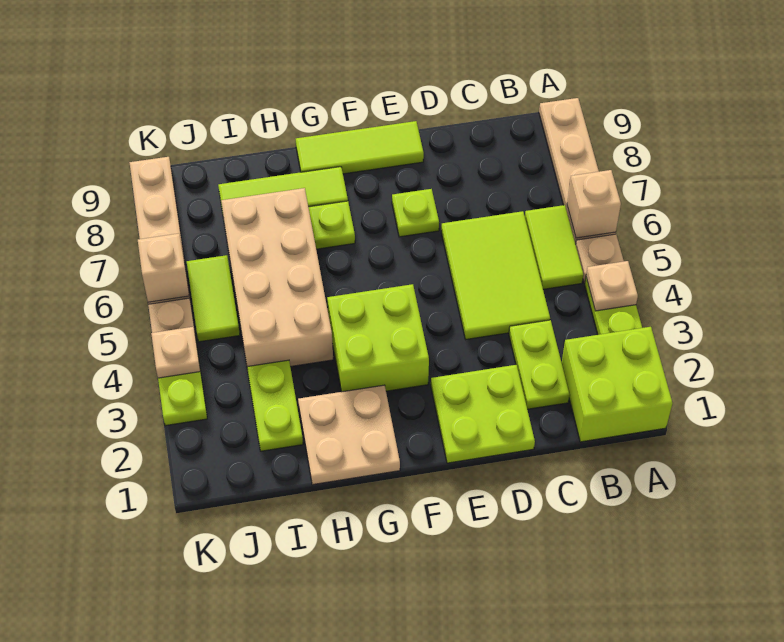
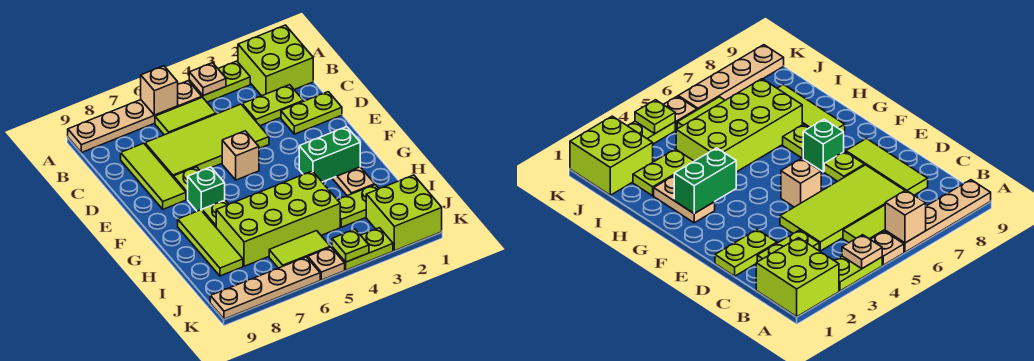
lime tile C4:D6 level 1 -> lime tile C4:D7 level 1
lime plate D1:E2 level 1 -> lime plate D1:D2 level 1
lime tile E9:G9 level 1 -> lime tile C8:E8 level 1
lime brick F3:G4 level 1 -> lime brick J1:K2 level 1
none -> green brick F7 level 1
tan plate G1:H2 level 1 -> tan plate G2:H2 level 1
none -> green brick G2:G3 level 2
tan brick H4:I7 level 1 -> lime brick H4:I7 level 1
tan plate K4 level 2 -> lime plate K4 level 2
tan brick K6 level 2 -> tan brick E5 level 1

